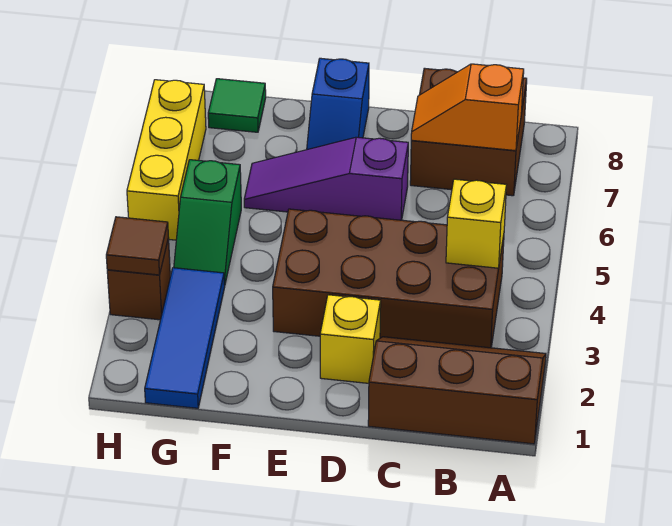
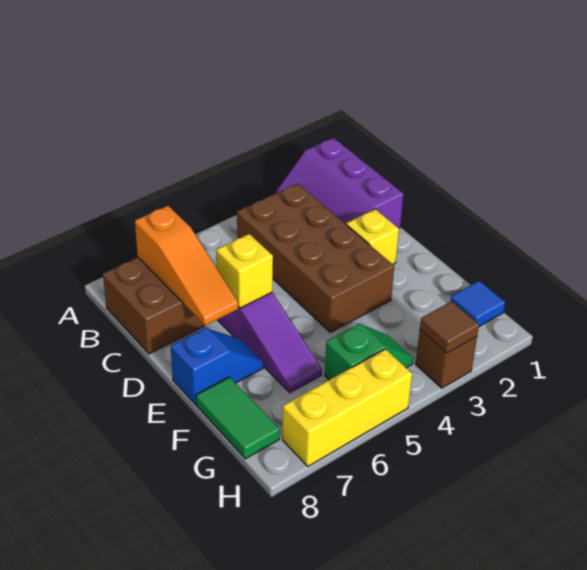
brown slope A1:C2 level 1 top 1 -> purple slope A1:C2 level 1 top 1
yellow brick B4 level 2 -> yellow brick D6 level 2
orange slope B7:C7 level 2 top B -> orange slope B7:D7 level 2 top B
blue tile G1:G3 level 1 -> blue tile G1 level 1
green tile G8 level 1 -> green tile F8:G8 level 1

